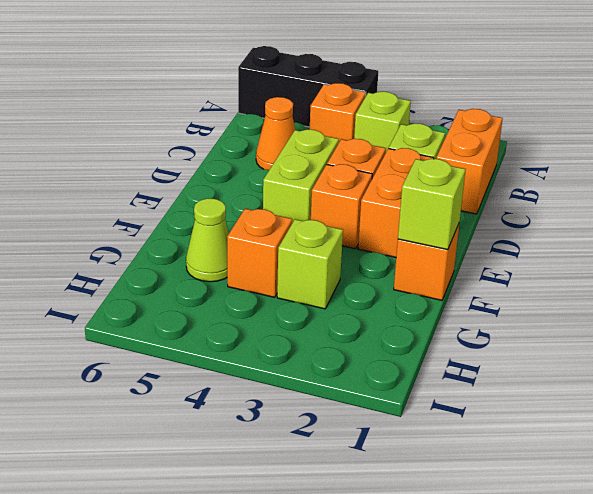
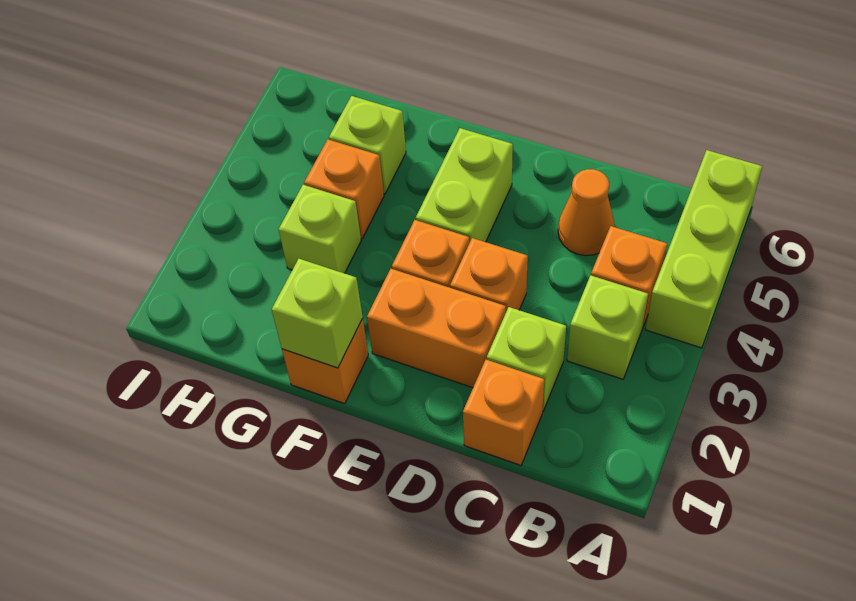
black brick A4:A6 level 1 -> lime brick A4:A6 level 1
orange brick B1:C1 level 1 -> orange brick C1 level 1
lime brick D4:E4 level 1 -> lime brick E4:E5 level 1
lime cone G5 level 1 -> lime brick G5 level 1

